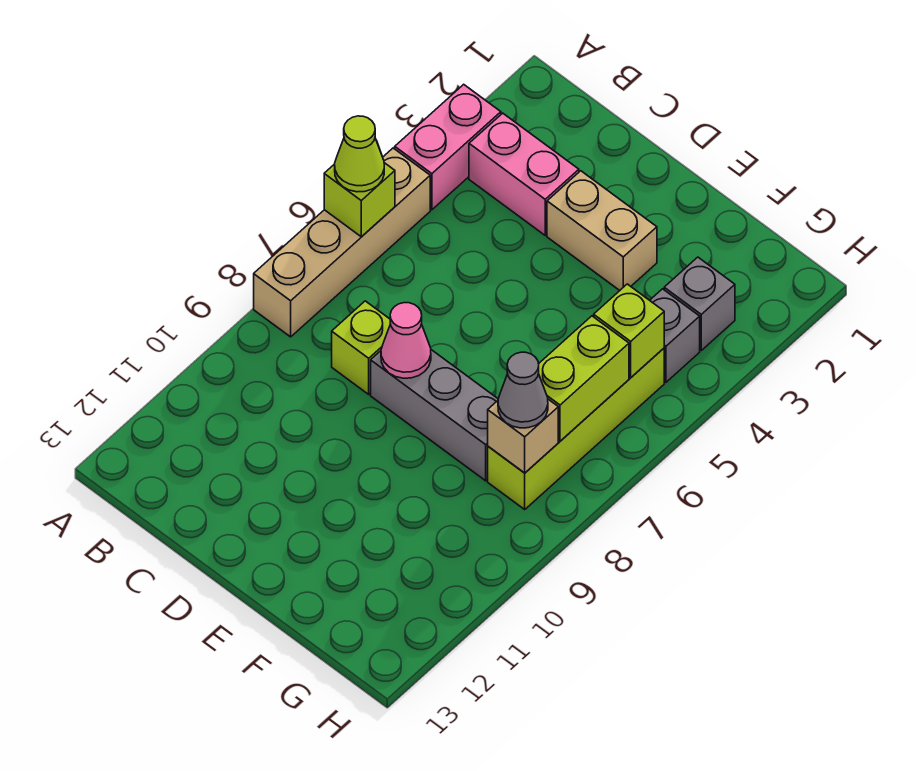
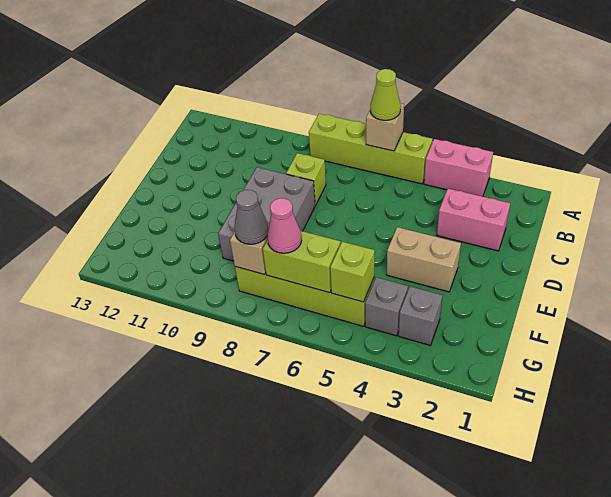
tan brick A5:A8 level 1 -> lime brick A5:A8 level 1
lime brick A6 level 2 -> tan brick A6 level 2
pink brick B3:C3 level 1 -> pink brick C2:C3 level 1
tan brick D3:E3 level 1 -> tan brick E3:E4 level 1
grey brick D8:F8 level 1 -> grey brick D8:F9 level 1
pink cone D8 level 2 -> pink cone G7 level 3

